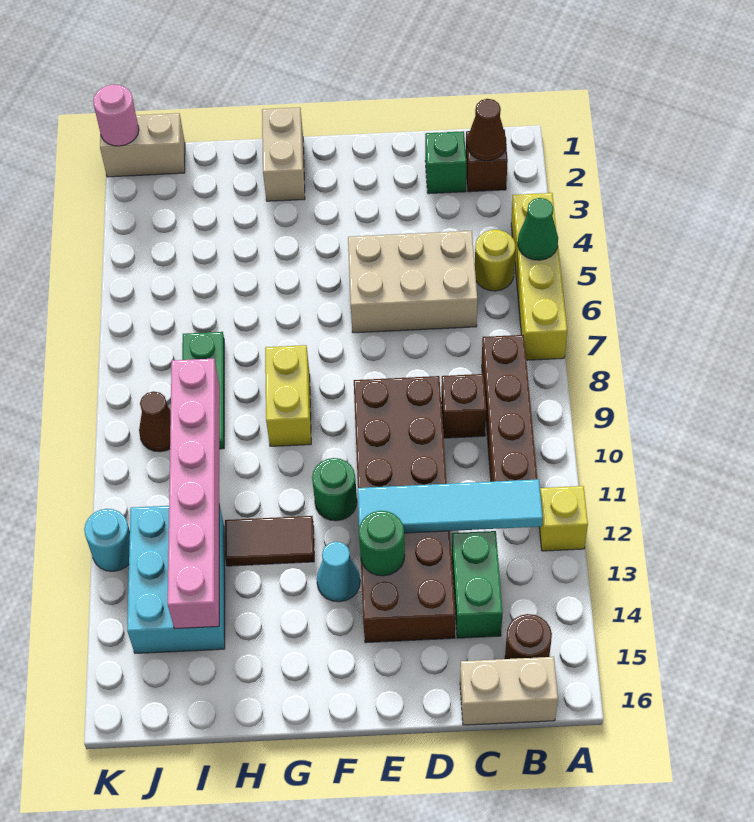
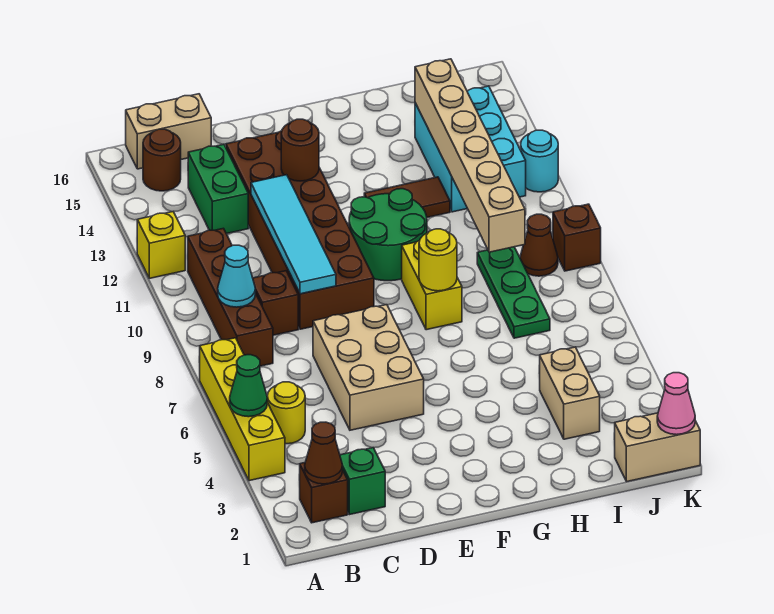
cyan tile B12:E12 level 2 -> cyan tile D9:D12 level 2
tan brick C5:E6 level 1 -> tan brick D5:E7 level 1
green round brick E13 level 2 -> brown round brick E13 level 2
green round brick F11 level 1 -> green round brick F10:G11 level 1
cyan cone F13 level 1 -> cyan cone B9 level 2
tan brick G1:G2 level 1 -> tan brick I3:I4 level 1
none -> yellow round brick G8 level 2
pink brick I9:I14 level 2 -> tan brick I9:I14 level 2
pink round brick K1 level 2 -> pink cone K1 level 2
none -> brown brick K9 level 1

